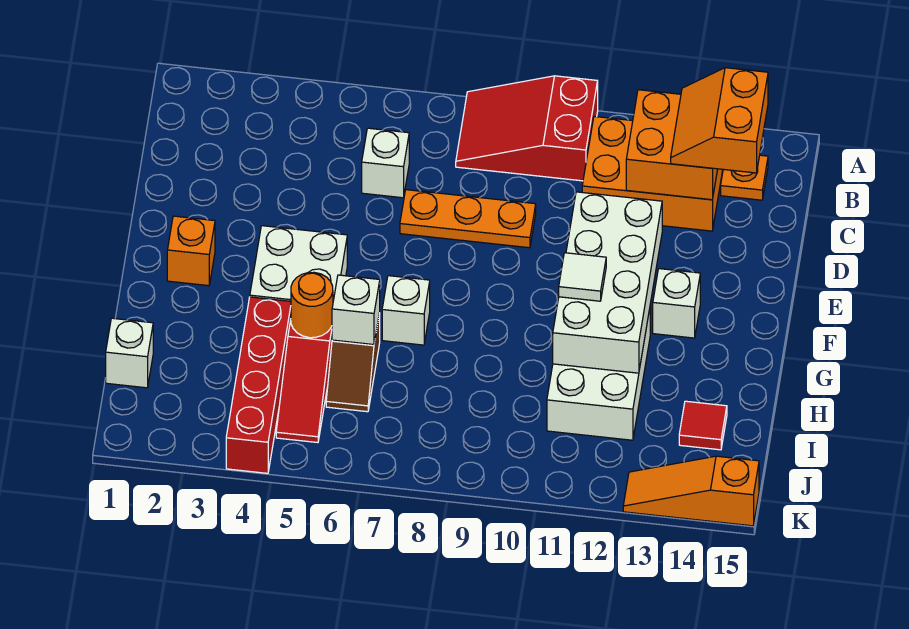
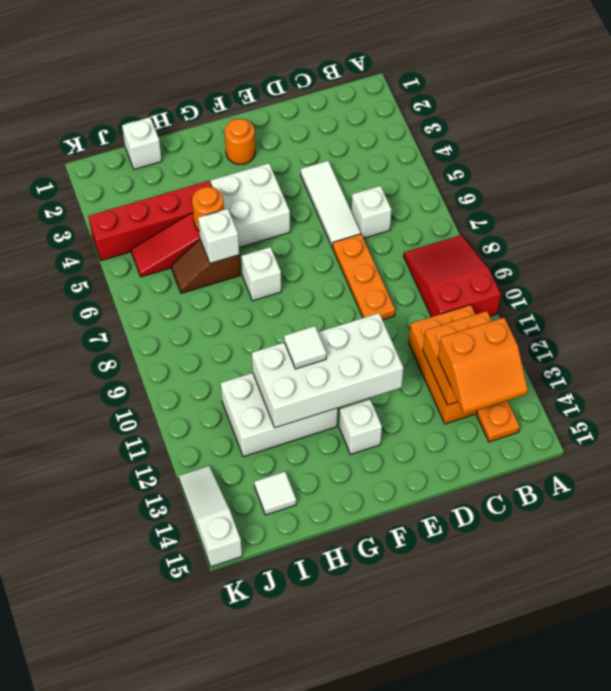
orange slope B13:C14 level 3 top 14 -> orange slope B13:C14 level 3 top 13
none -> white tile D4:D6 level 1
orange brick F2 level 1 -> orange round brick F2 level 1
red tile I14 level 1 -> white tile I14 level 1
orange slope K13:K15 level 1 top 15 -> white slope K13:K15 level 1 top 15

